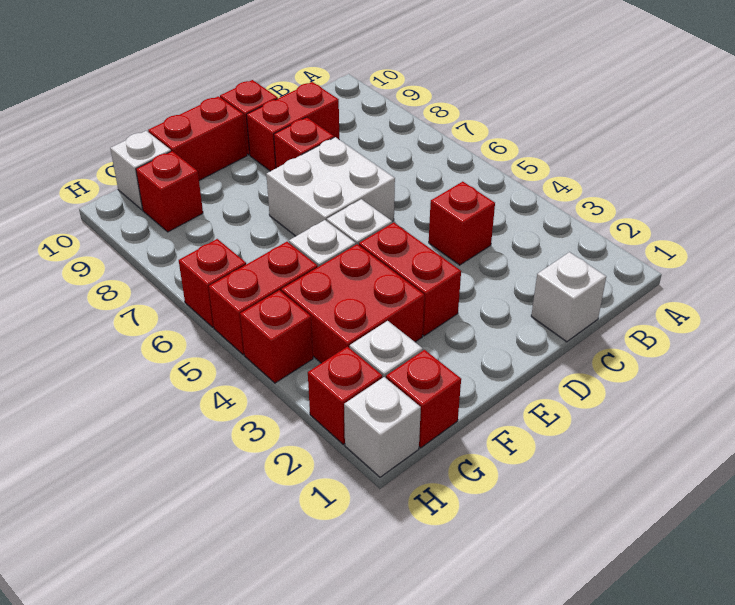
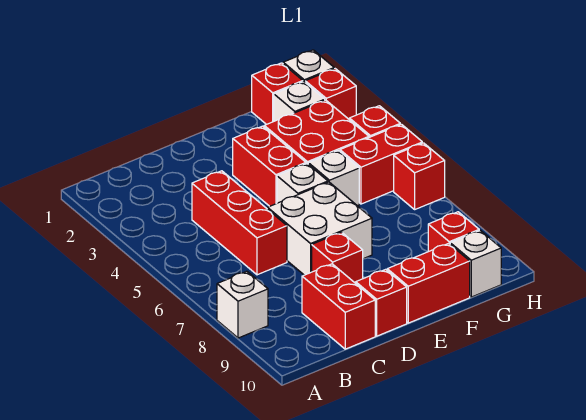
white brick C1 level 1 -> white brick A8 level 1
red brick C4 level 1 -> red brick C4:C6 level 1
red brick C9:D9 level 1 -> red brick C9:C10 level 1

